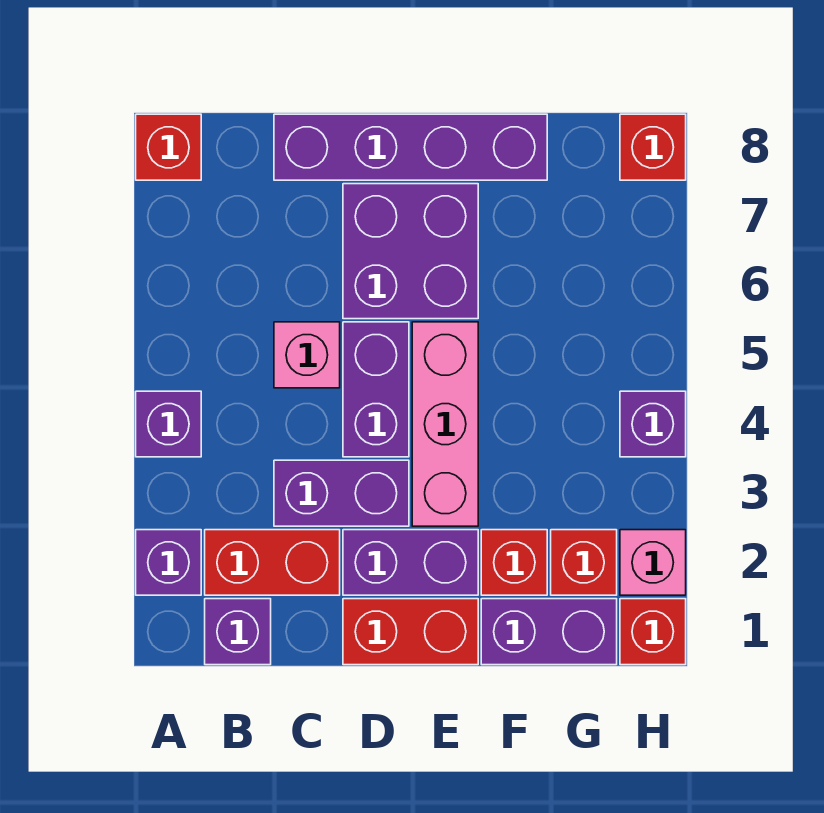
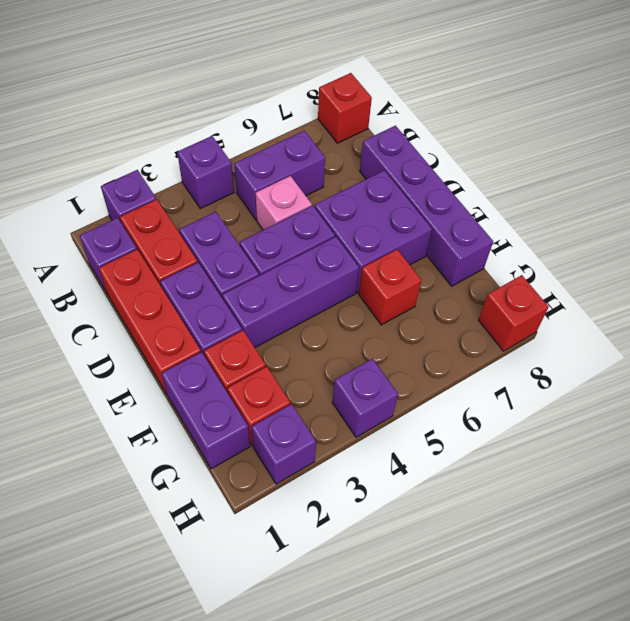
none -> purple brick B5:B6 level 1
red brick D1:E1 level 1 -> red brick C1:E1 level 1
pink brick E3:E5 level 1 -> purple brick E3:E5 level 1
red brick H1 level 1 -> red brick F6 level 1
pink brick H2 level 1 -> purple brick H2 level 1

